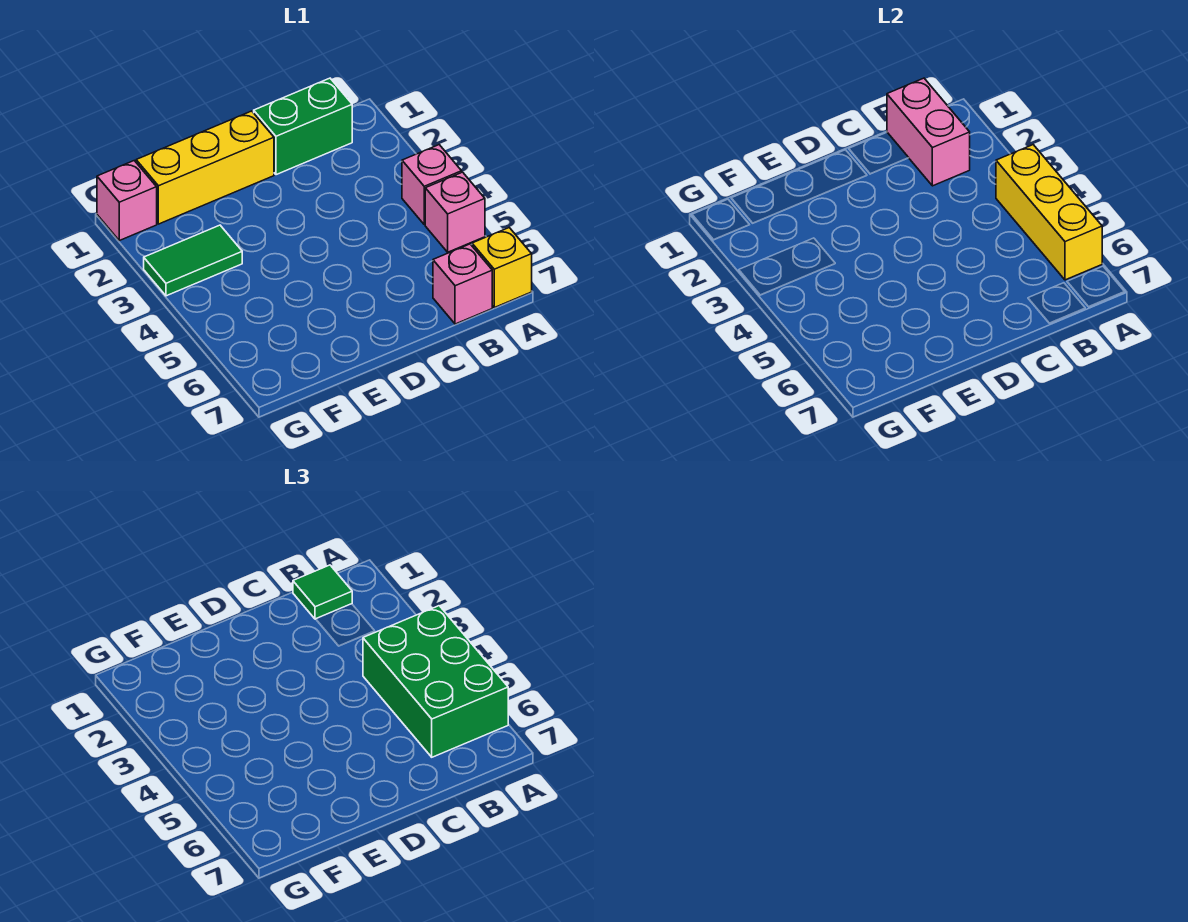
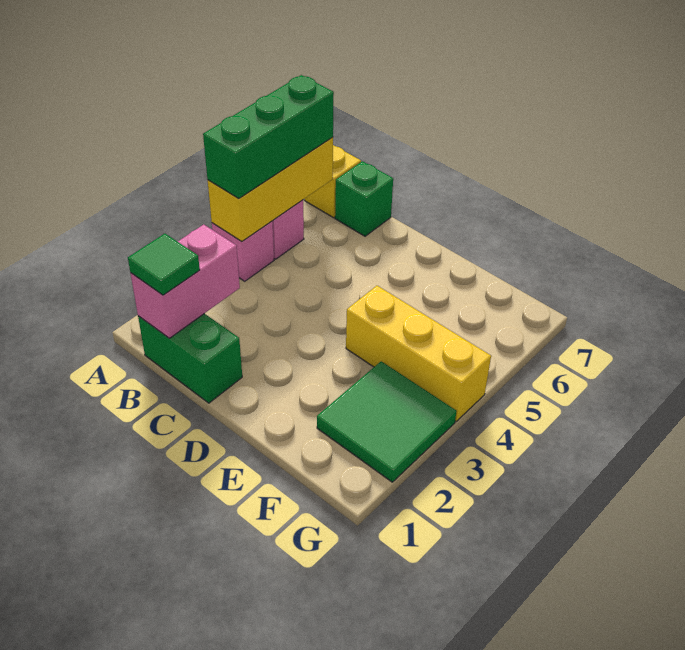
green brick A4:B6 level 3 -> green brick A4:A6 level 3
pink brick B7 level 1 -> green brick B7 level 1
yellow brick D1:F1 level 1 -> yellow brick E4:G4 level 1
green tile F3:G3 level 1 -> green tile F2:G3 level 1
pink brick G1 level 1 -> none

